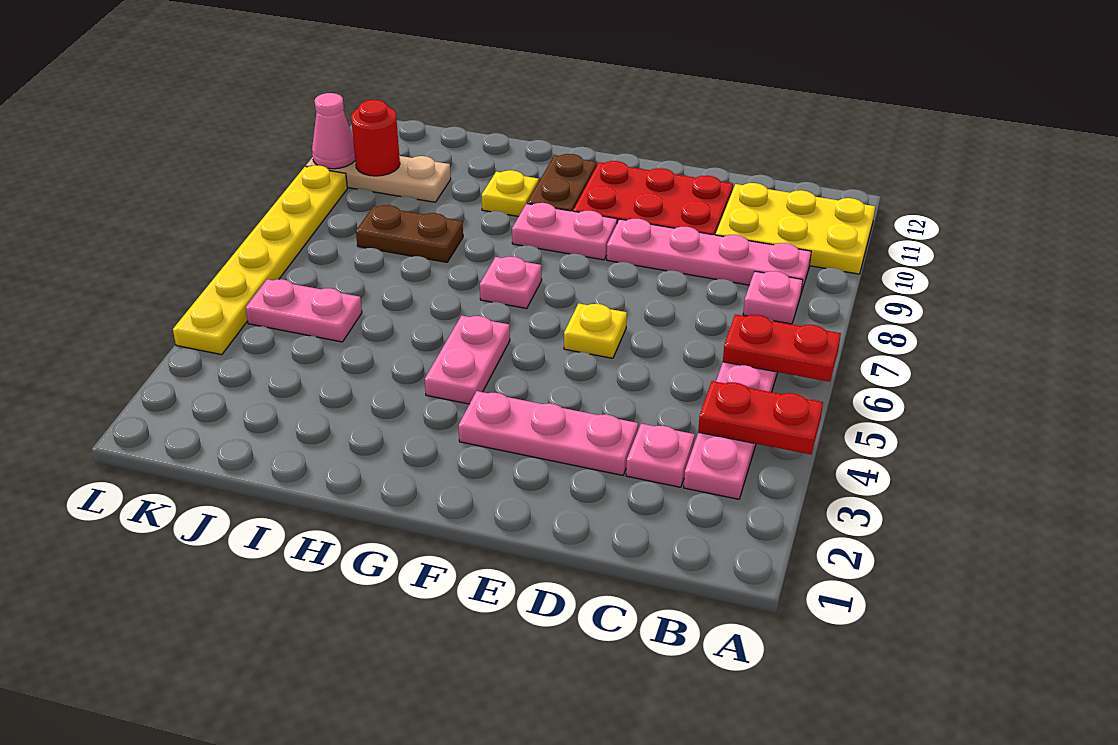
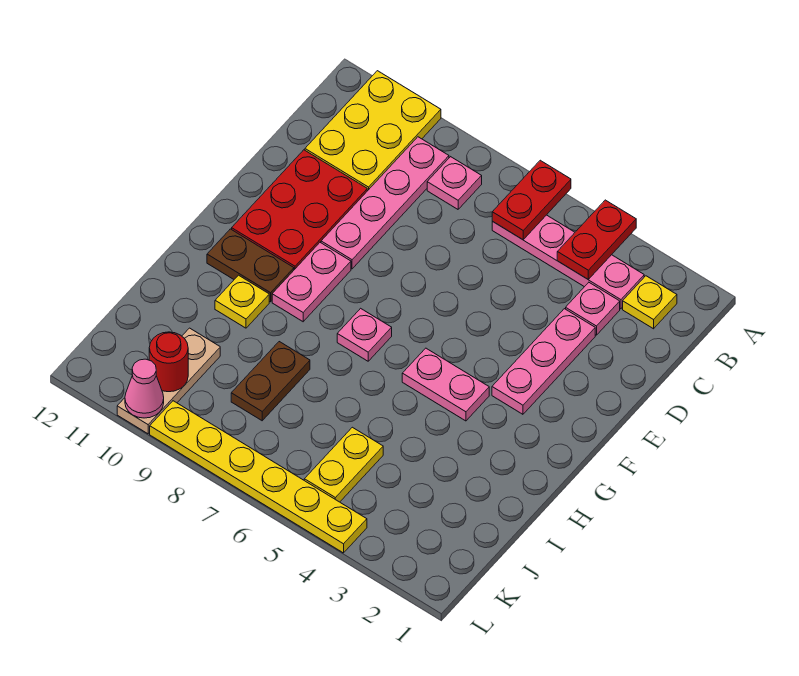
yellow plate E6 level 1 -> yellow plate B2 level 1
pink plate J5:K5 level 1 -> yellow plate J5:K5 level 1

